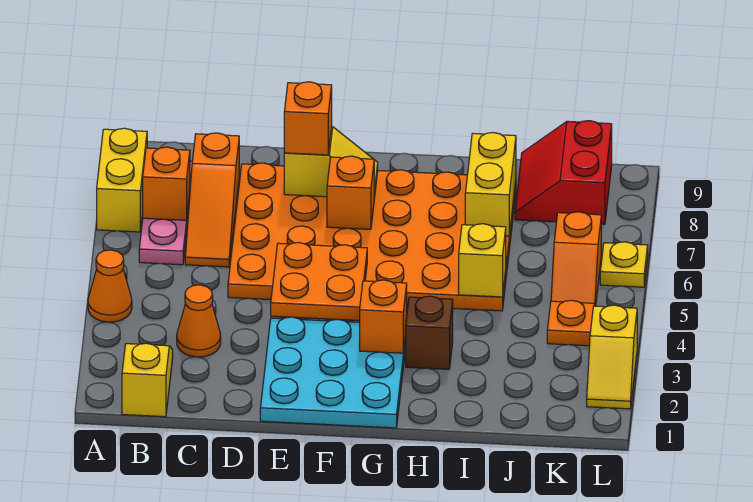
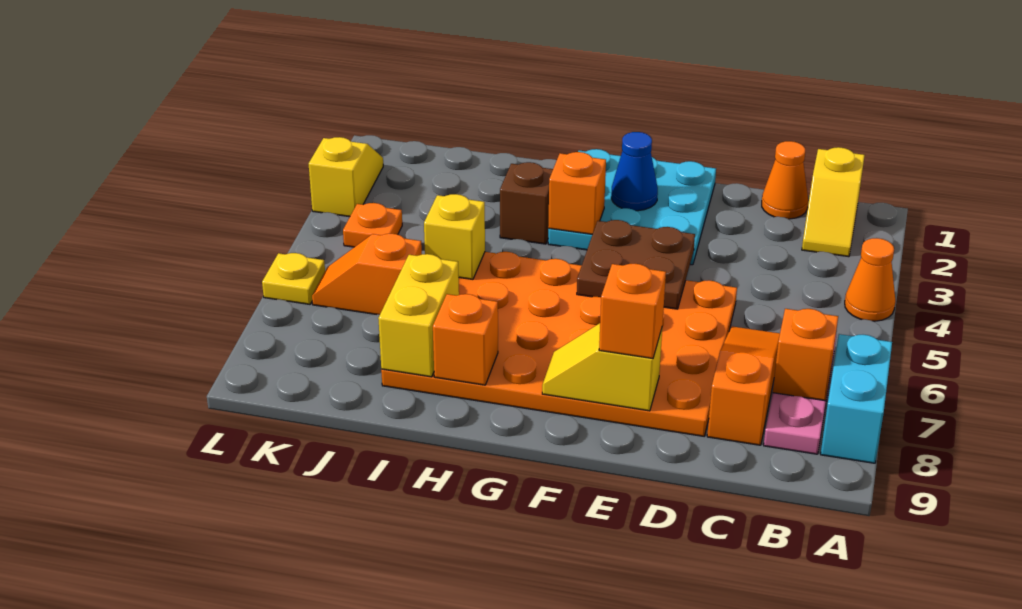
yellow brick A7:A8 level 1 -> cyan brick A7:A8 level 1
orange cone C3 level 1 -> orange cone C1 level 1
orange plate E4:F5 level 2 -> brown plate E4:F5 level 2
none -> blue cone F2 level 2
orange brick F7 level 2 -> orange brick H8 level 2
red slope J8:K9 level 1 top K -> none
orange slope K5:K6 level 1 top 6 -> orange slope J6:K6 level 1 top J

